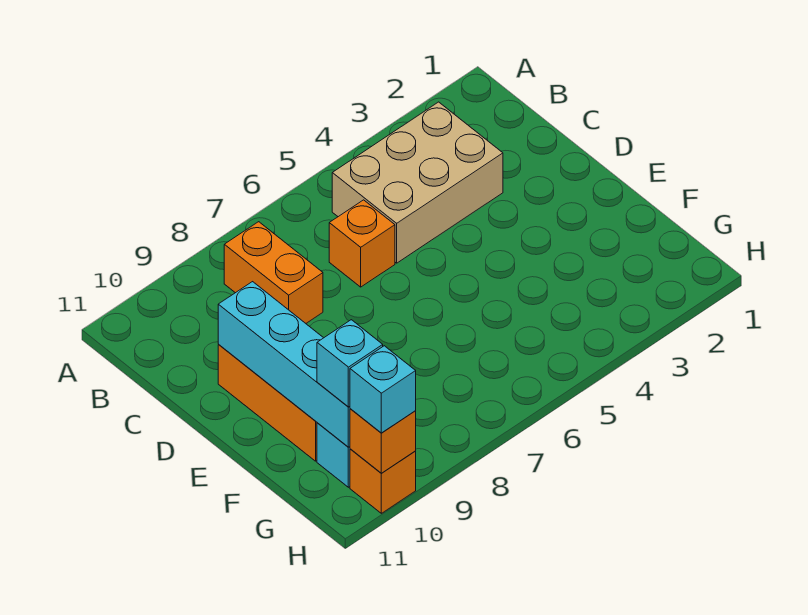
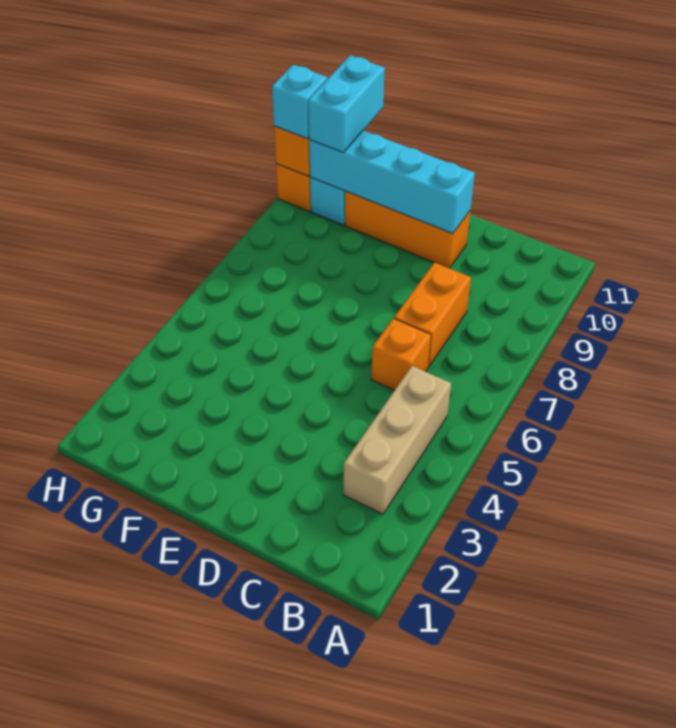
tan brick B3:C5 level 1 -> tan brick B3:B5 level 1
orange brick B8:C8 level 1 -> orange brick C7:C8 level 1
cyan brick G10 level 3 -> cyan brick G10:G11 level 3

